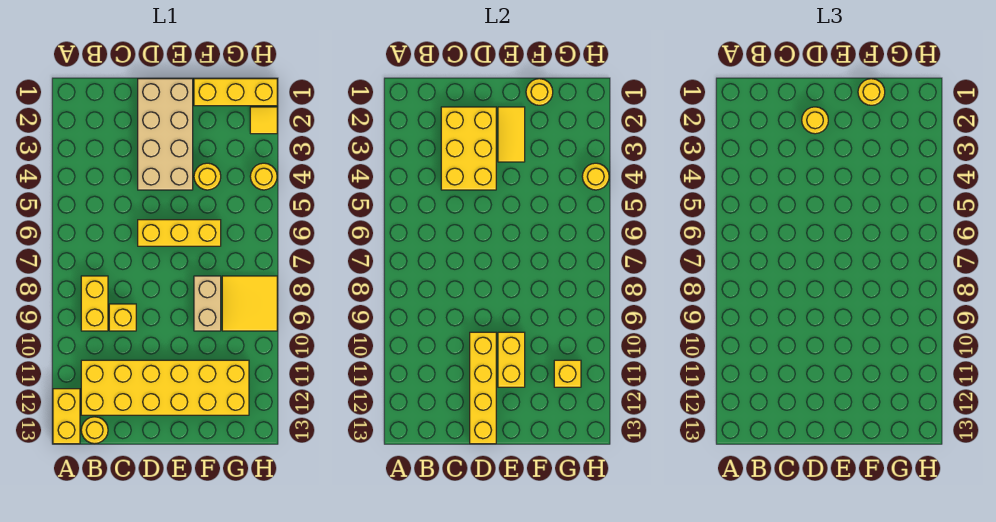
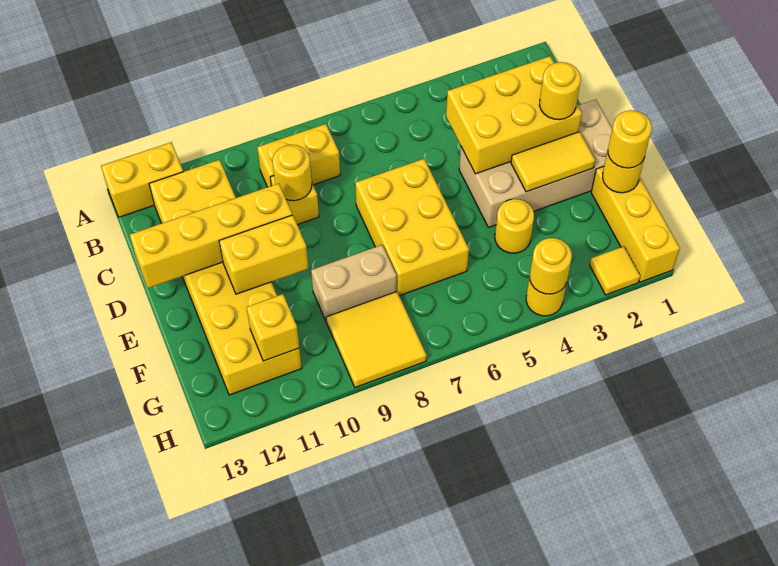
yellow round brick B13 level 1 -> yellow round brick C9 level 2
yellow brick D6:F6 level 1 -> yellow brick D6:F7 level 1

